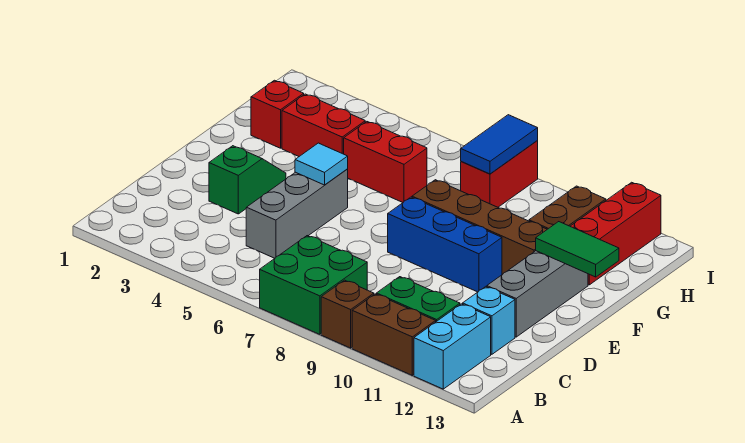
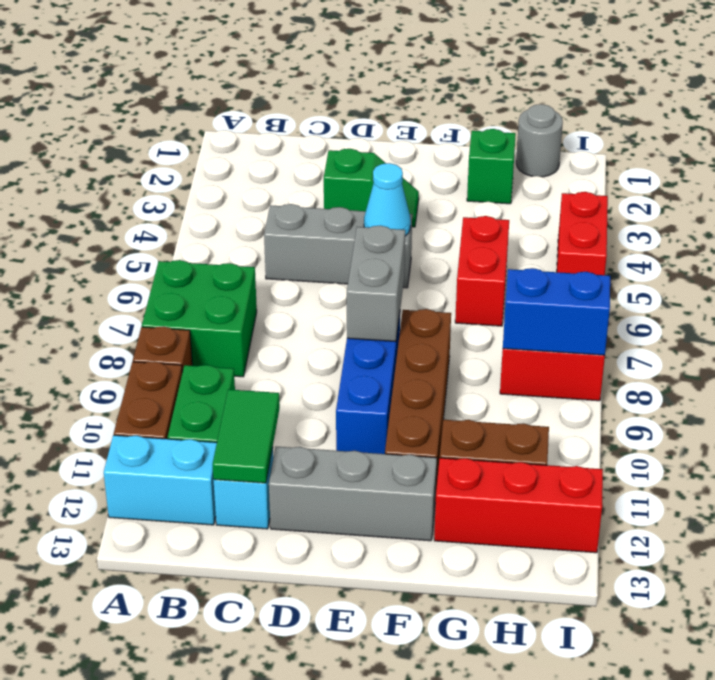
cyan tile E5 level 2 -> cyan cone E5 level 2
none -> grey brick E7:E8 level 2
green tile F12:F13 level 2 -> green tile C11:C12 level 2
red brick G2 level 1 -> green brick G2 level 1
red brick G3:G4 level 1 -> red brick I4:I5 level 1
none -> grey round brick H1 level 1
blue tile H8:I8 level 2 -> blue brick H8:I8 level 2

